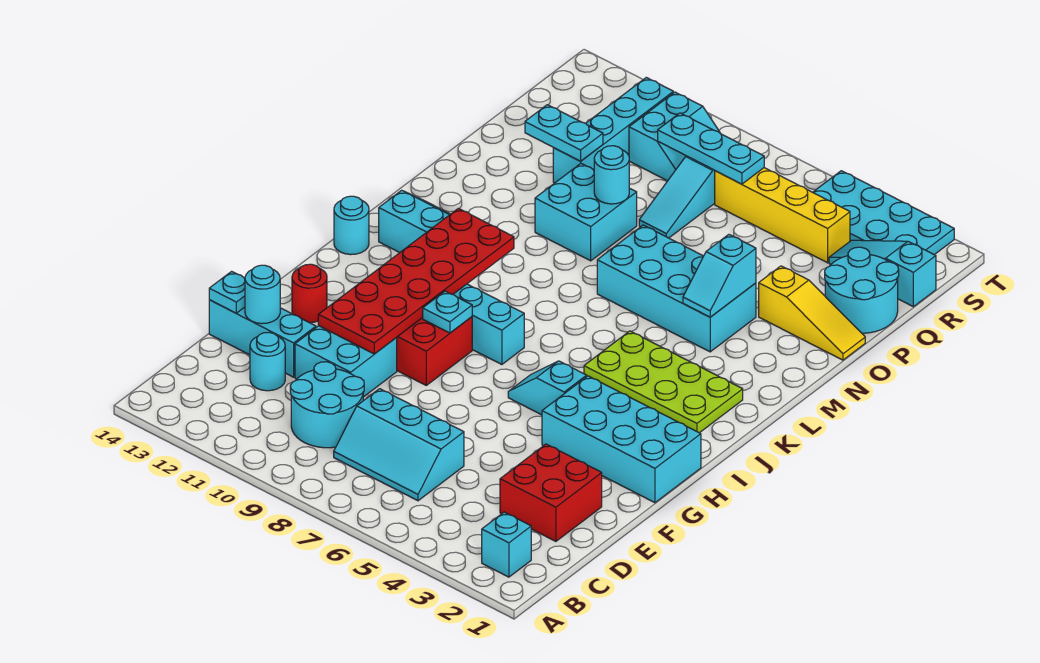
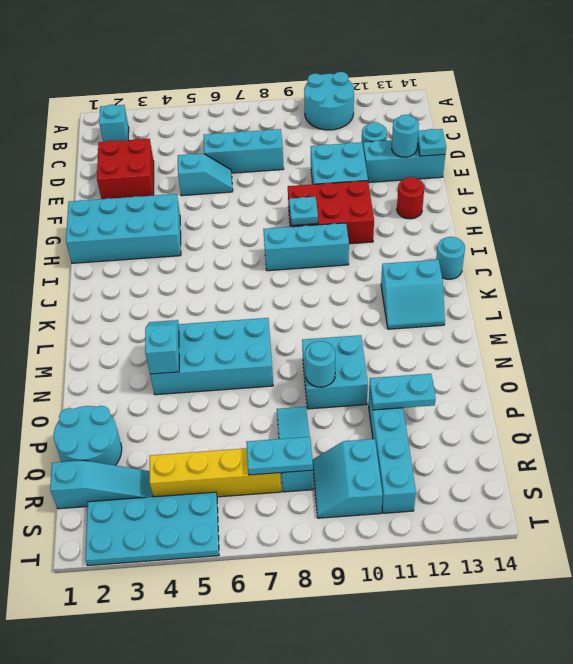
cyan round brick C9:D10 level 1 -> cyan round brick A10:B11 level 1
red plate F10:K11 level 2 -> none
cyan slope H5:H6 level 1 top 5 -> cyan slope E5:E6 level 1 top 5
lime plate J2:K5 level 1 -> none
yellow slope O1:O3 level 1 top 3 -> none
cyan plate R7:R9 level 2 -> cyan plate R7:R8 level 2

